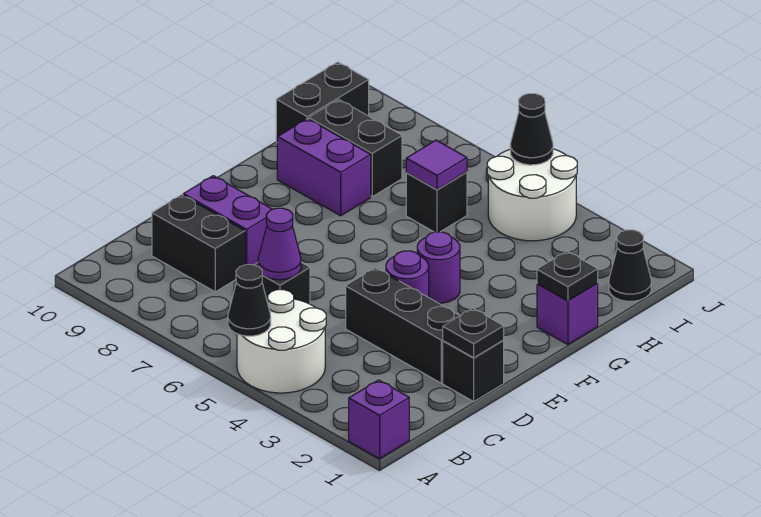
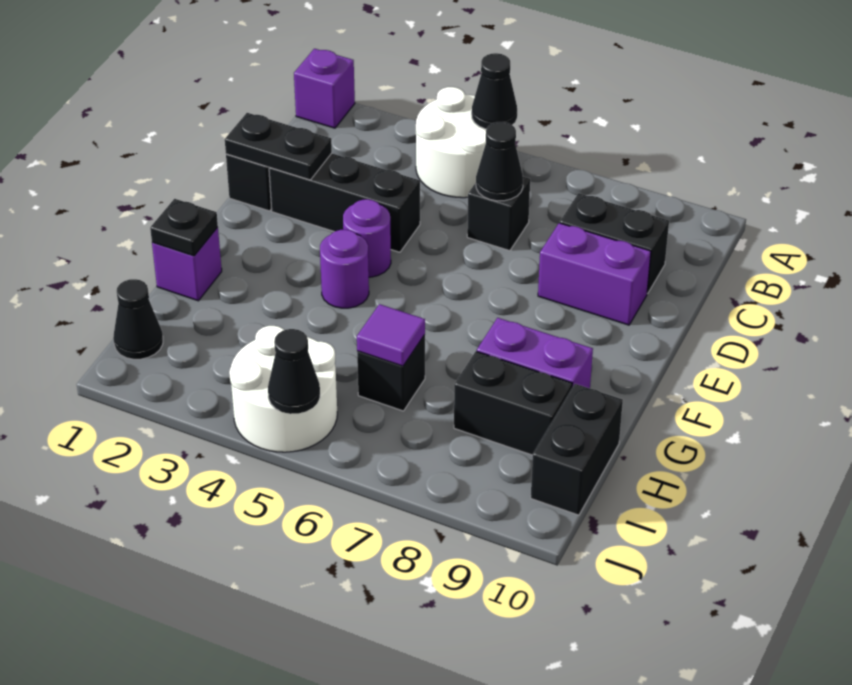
purple cone C6 level 2 -> black cone C6 level 2
black plate D1 level 2 -> black plate D1:D2 level 2

